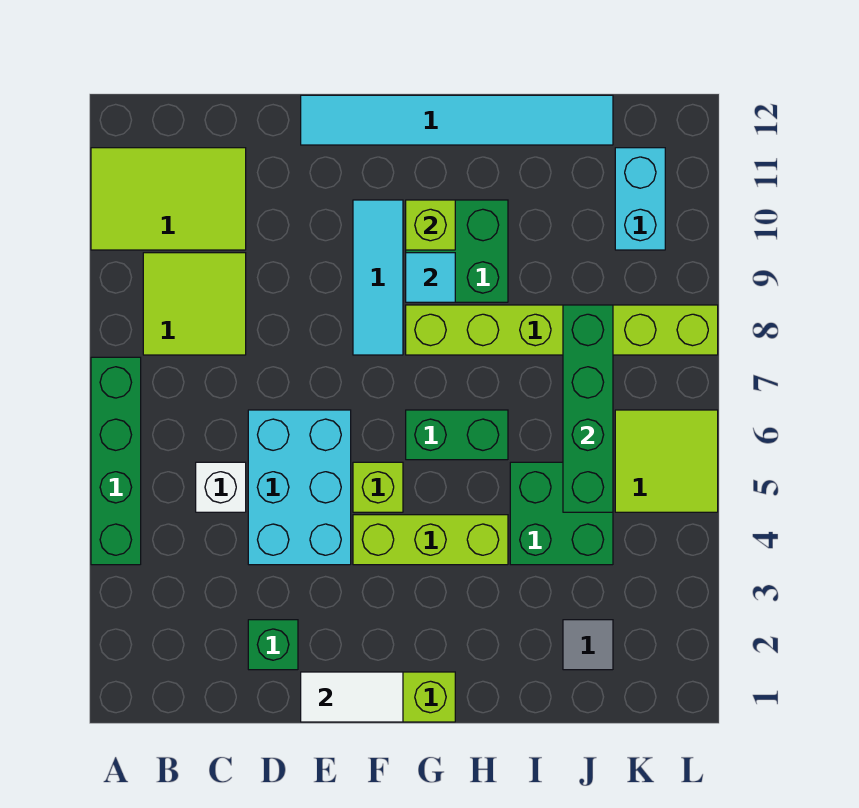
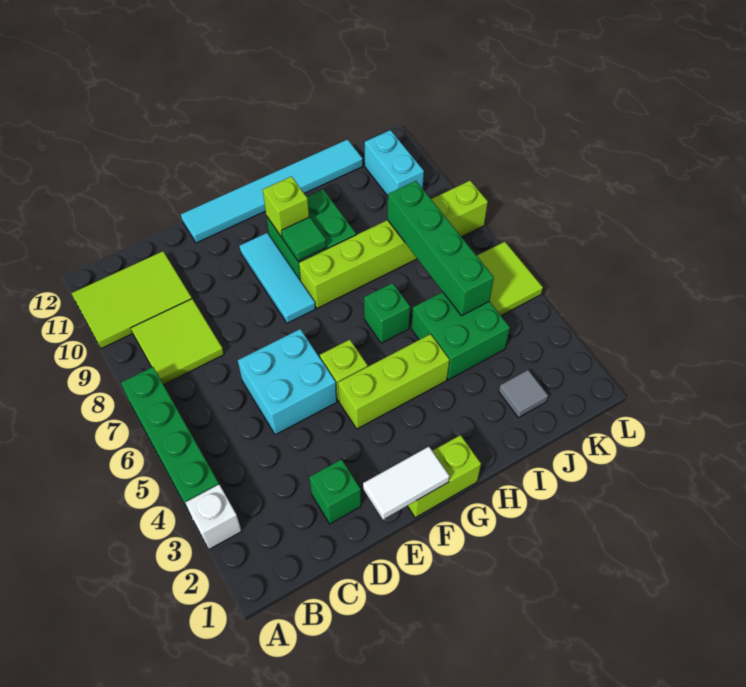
white brick C5 level 1 -> white brick A3 level 1
cyan brick D4:E6 level 1 -> cyan brick D5:E6 level 1
green brick G6:H6 level 1 -> green brick H6 level 1
cyan tile G9 level 2 -> green tile G9 level 2

